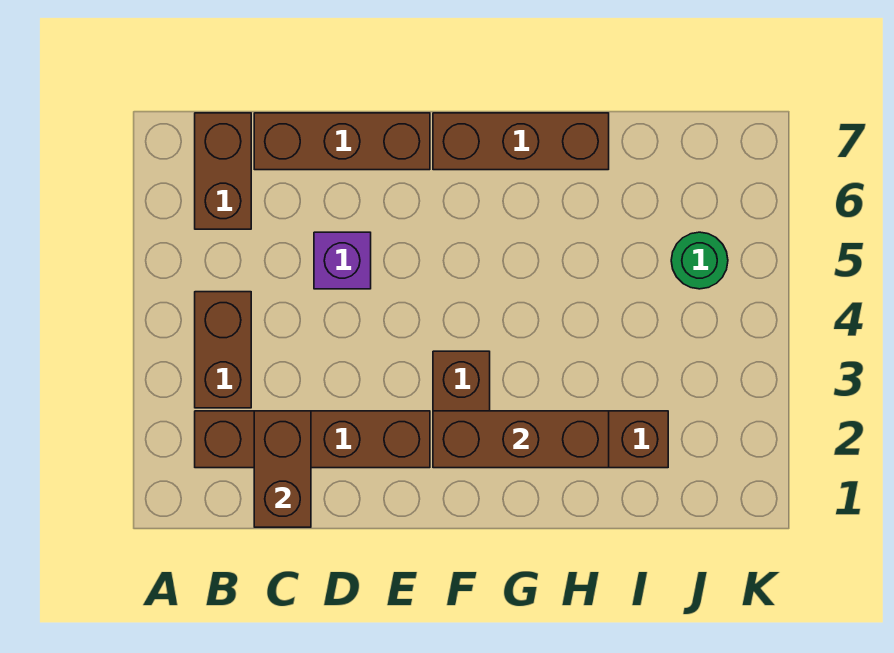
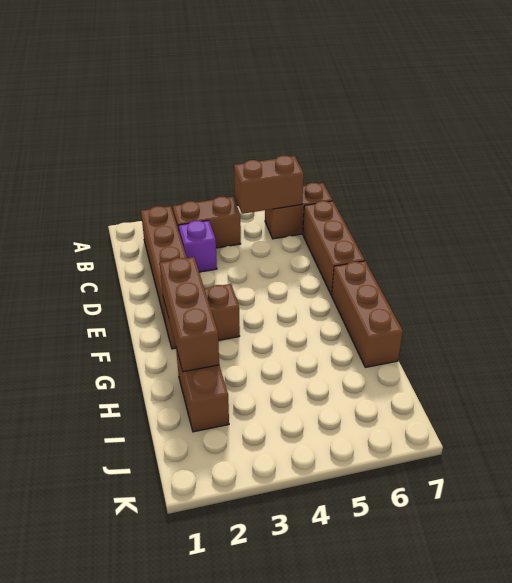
brown brick C1:C2 level 2 -> brown brick B5:B6 level 2
purple brick D5 level 1 -> purple brick C3 level 1
green round brick J5 level 1 -> none

